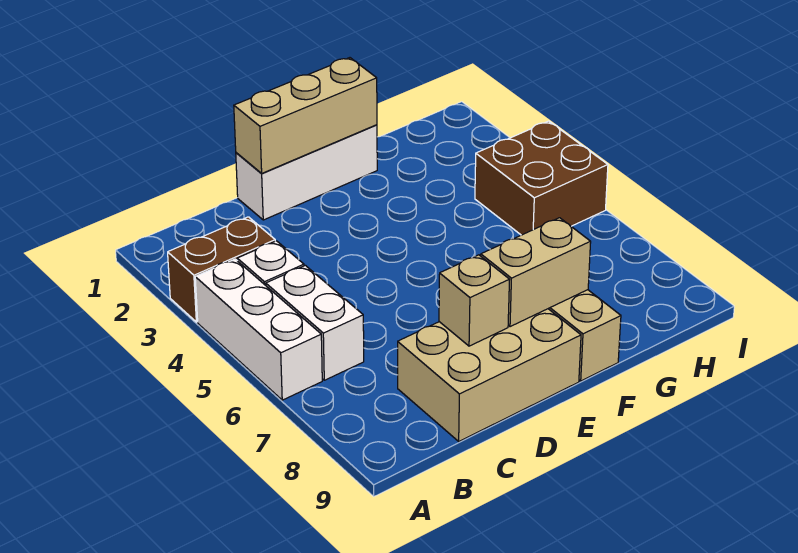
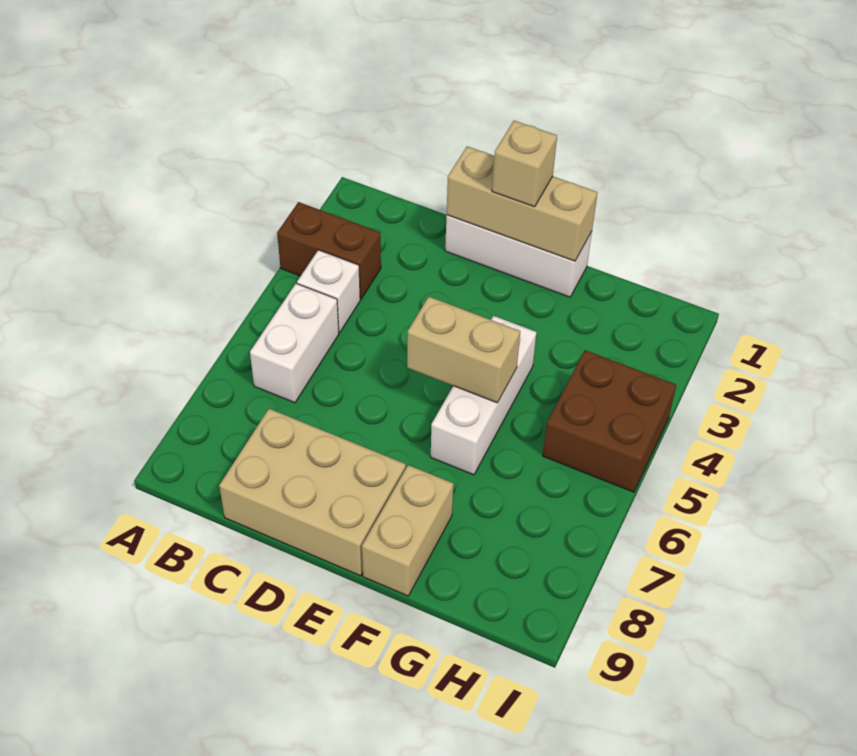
white brick A4:A6 level 1 -> white brick F4:F6 level 1
tan brick D8 level 2 -> tan brick E1 level 3
tan brick E8:F8 level 2 -> tan brick E5:F5 level 2

